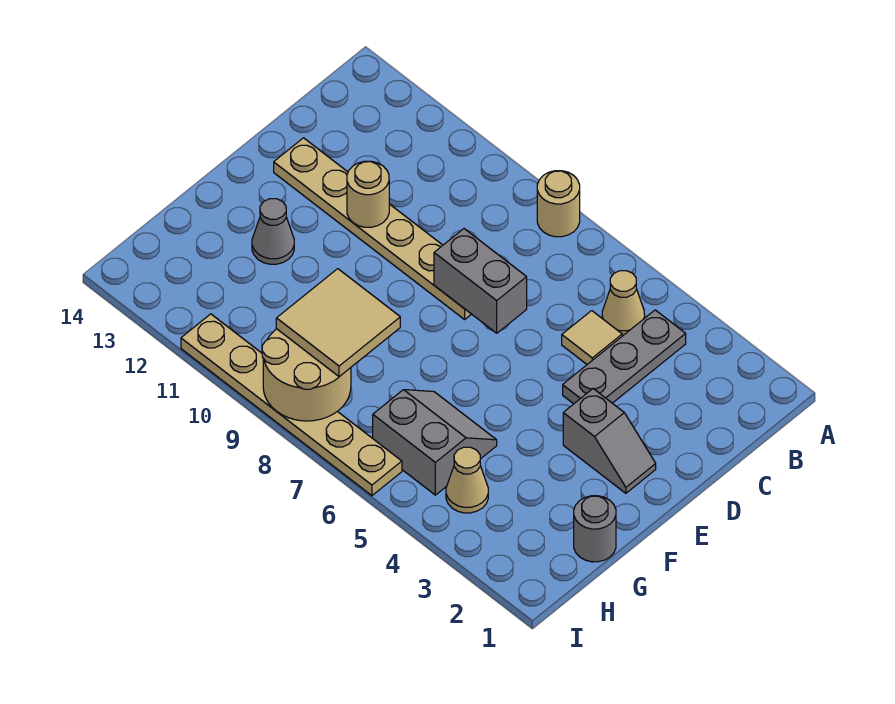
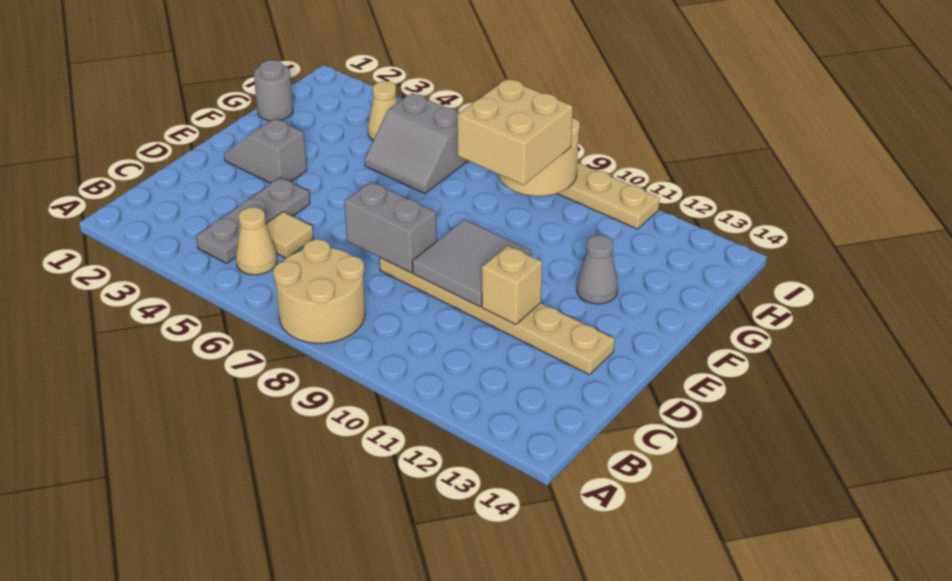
tan round brick A8 level 1 -> tan round brick A7:B8 level 1
none -> grey tile D9:E10 level 2
tan round brick D11 level 2 -> tan brick D11 level 2
tan tile G8:H9 level 3 -> tan brick G8:H9 level 3

